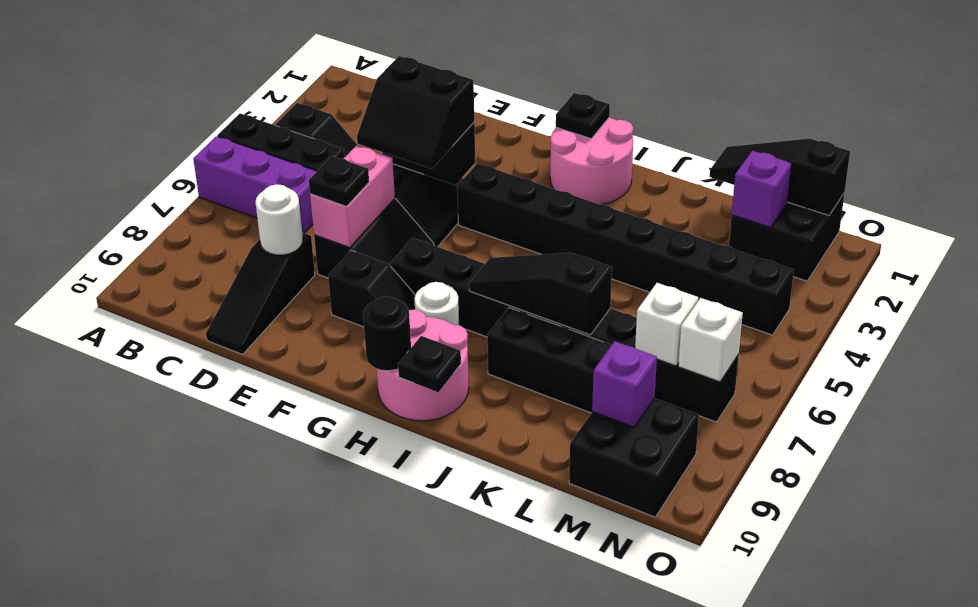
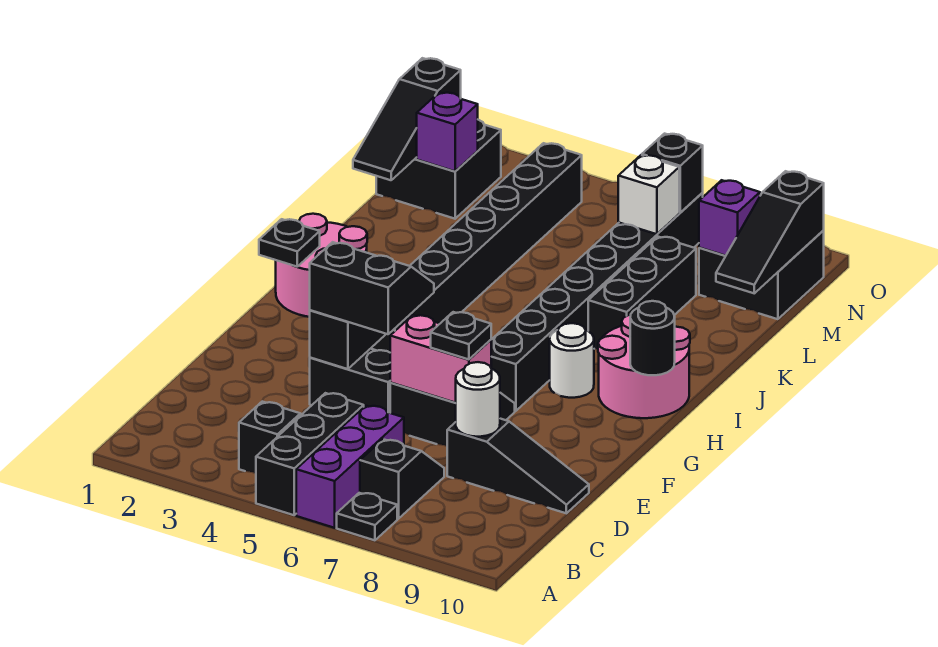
black slope E4:F5 level 3 top 4 -> black slope E4:F5 level 3 top E
black slope F8:G8 level 1 top F -> black slope B7:C7 level 1 top B
black slope I7:K7 level 2 top K -> black slope L10:N10 level 2 top N
black plate I10 level 2 -> black plate A7 level 1
white brick N7 level 2 -> black brick N7 level 2

